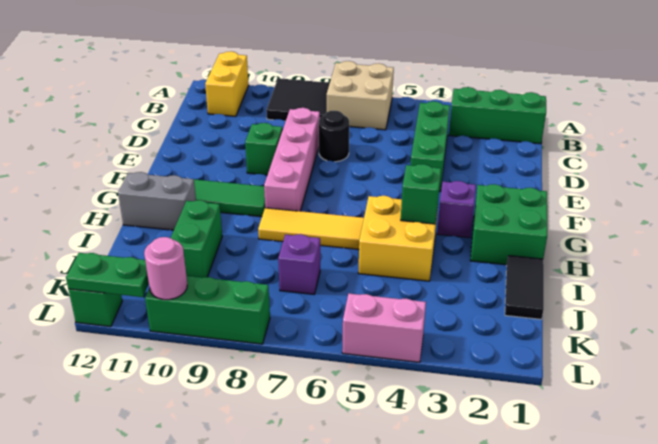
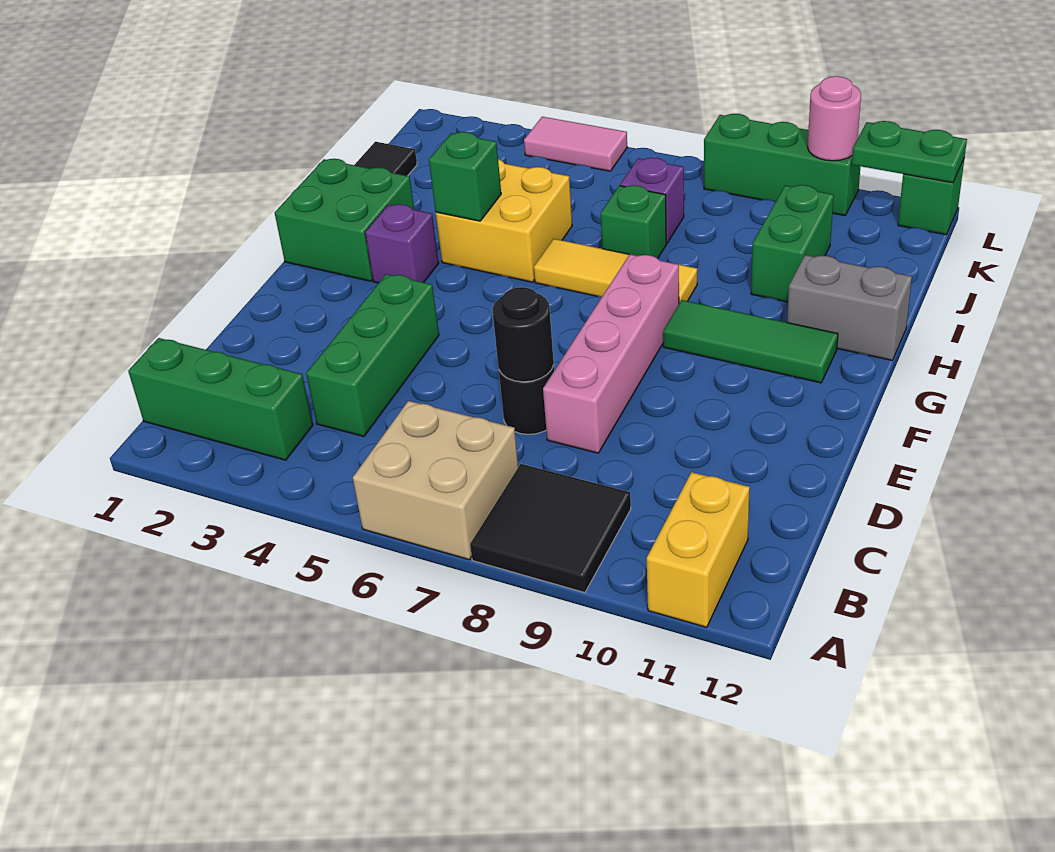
none -> black round brick D7 level 2
green brick E9 level 1 -> green brick I7 level 1
pink brick L4:L5 level 1 -> pink tile L4:L5 level 1

